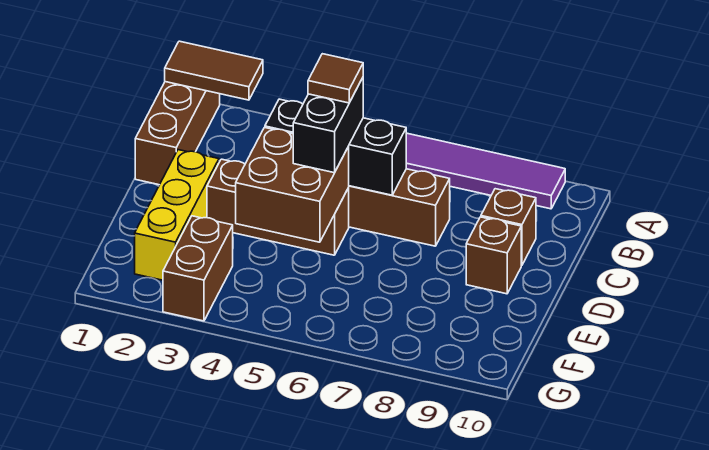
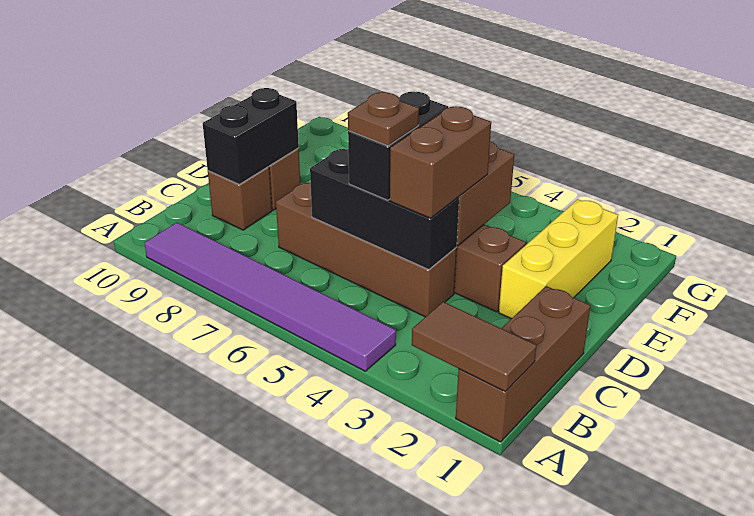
brown tile C5 level 4 -> brown plate C5 level 4
none -> black brick C9:D9 level 2
brown brick F3:G3 level 1 -> brown brick C4:D4 level 3

